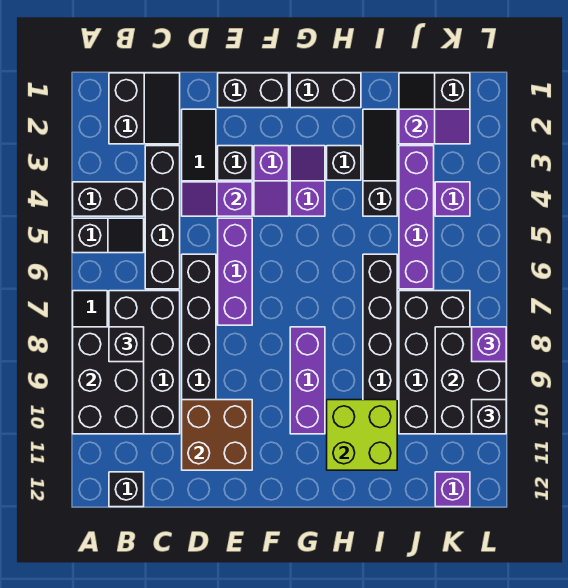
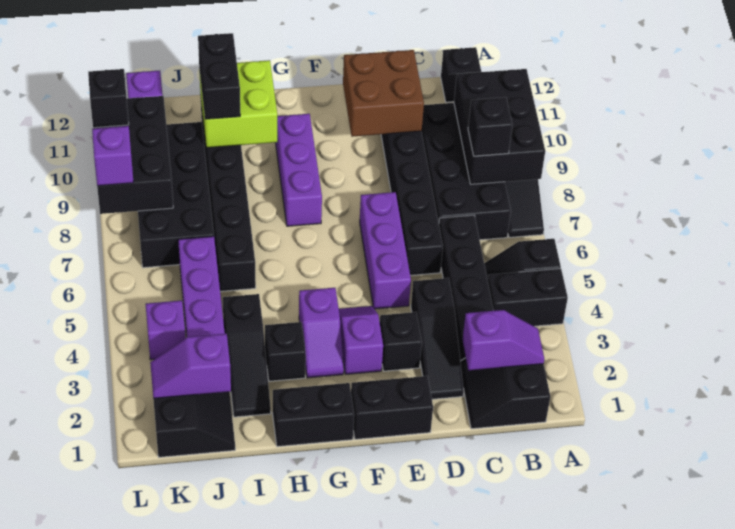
purple slope D4:E4 level 2 top E -> purple slope B2:C2 level 2 top C
none -> black brick I10:I11 level 3

